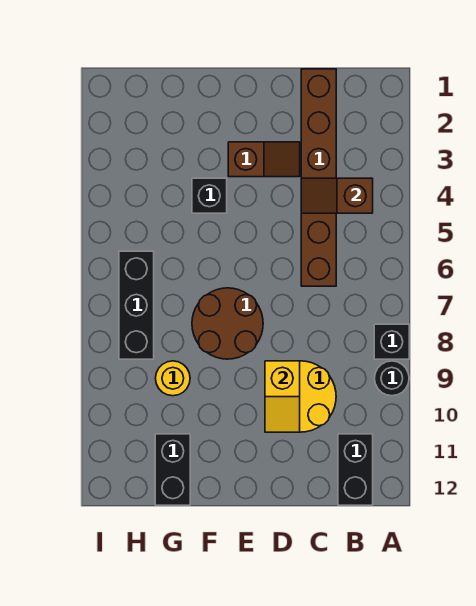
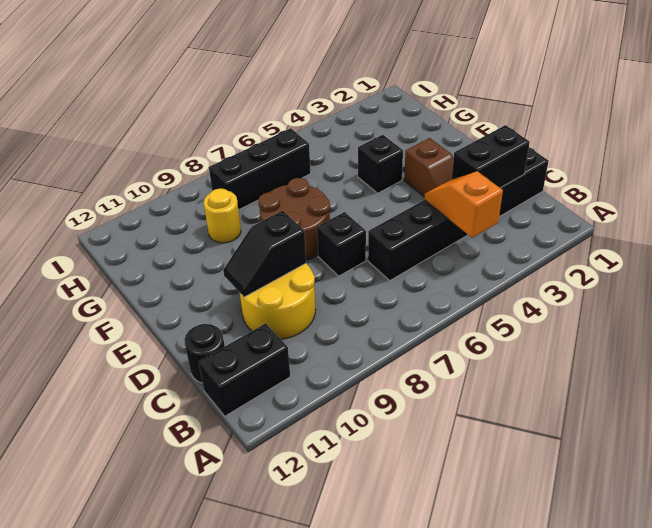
black brick A8 level 1 -> black brick D7 level 1
black round brick A9 level 1 -> black round brick C12 level 1
brown slope B4:C4 level 2 top B -> orange slope B4:C4 level 2 top B
brown brick C1:C6 level 1 -> black brick C1:C6 level 1
yellow slope D9:D10 level 2 top 9 -> black slope D9:D10 level 2 top 9
black brick G11:G12 level 1 -> black brick C2:C3 level 2

